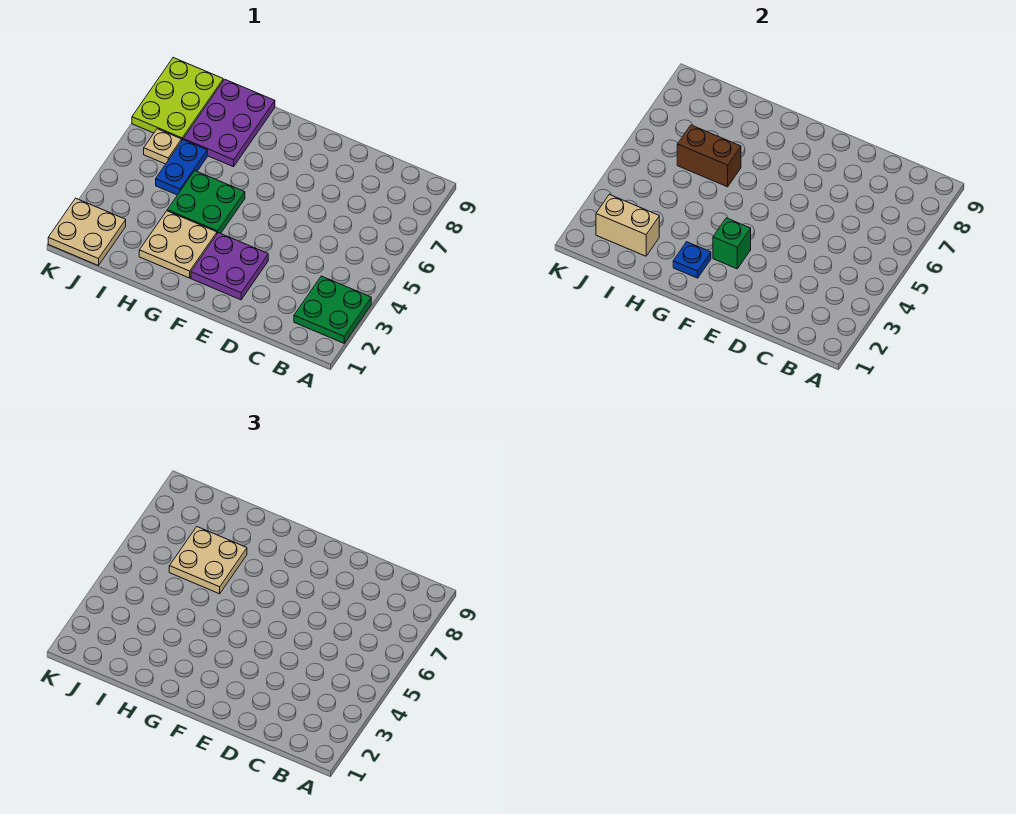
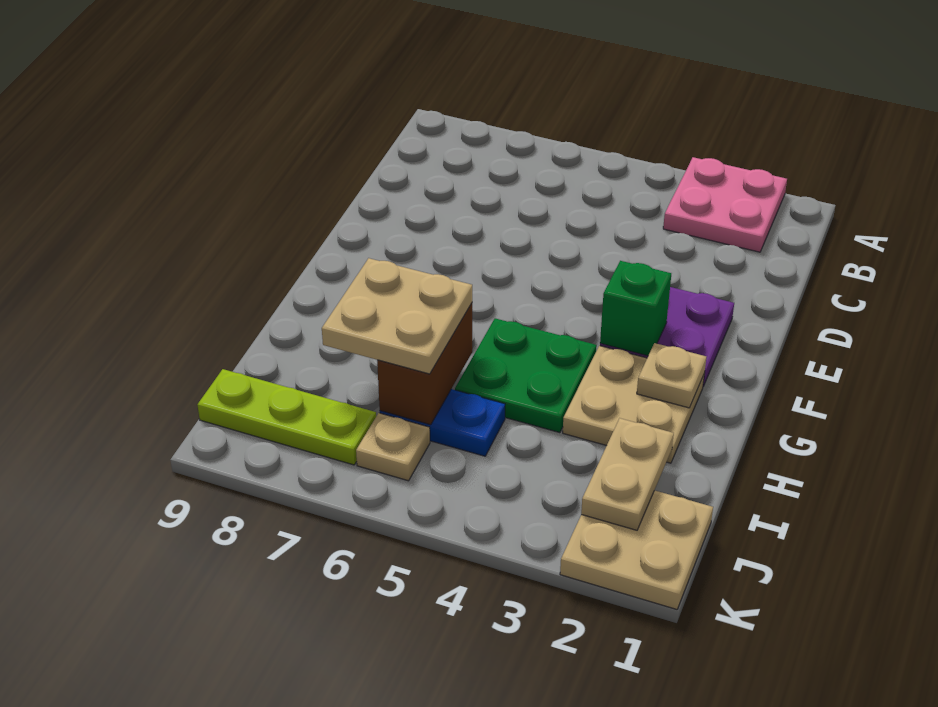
green plate A2:B3 level 1 -> pink plate A2:B3 level 1
blue plate G2 level 2 -> tan plate G2 level 2
purple plate H7:I9 level 1 -> none
tan brick I2:J2 level 2 -> tan plate I2:J2 level 2
lime plate J7:K9 level 1 -> lime plate J7:J9 level 1

